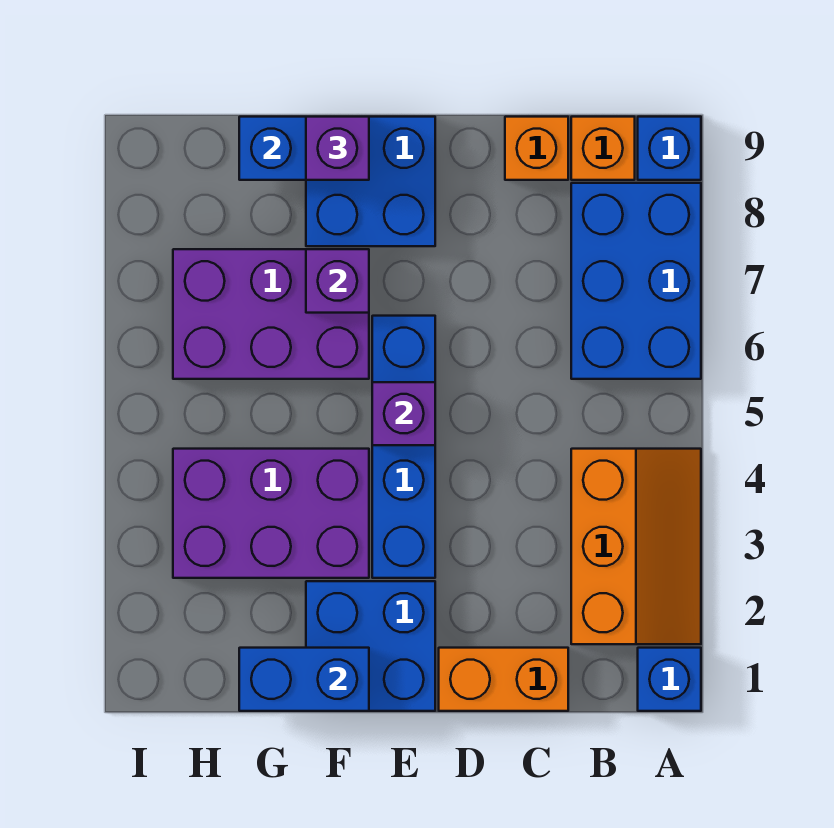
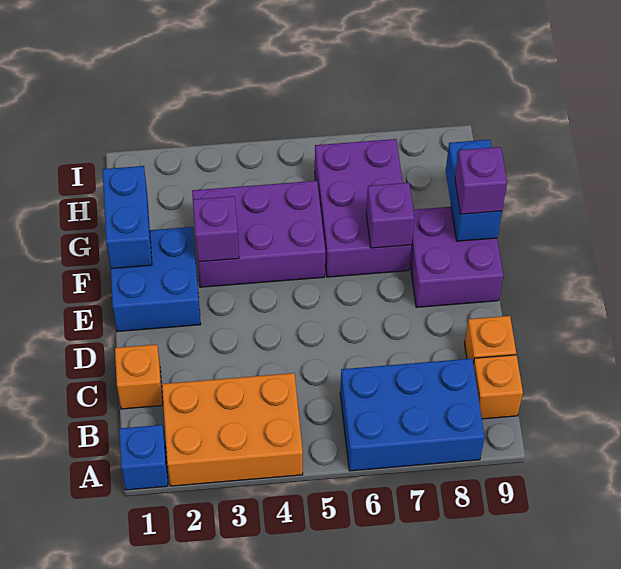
orange slope A2:B4 level 1 top B -> orange brick A2:B4 level 1
blue brick A9 level 1 -> none
orange brick C1:D1 level 1 -> orange brick C1 level 1
blue brick E3:E6 level 1 -> none
purple brick E5 level 2 -> purple brick F3 level 2
blue brick E8:F9 level 1 -> purple brick E8:F9 level 1
purple brick F3:H4 level 1 -> purple brick F3:G5 level 1

